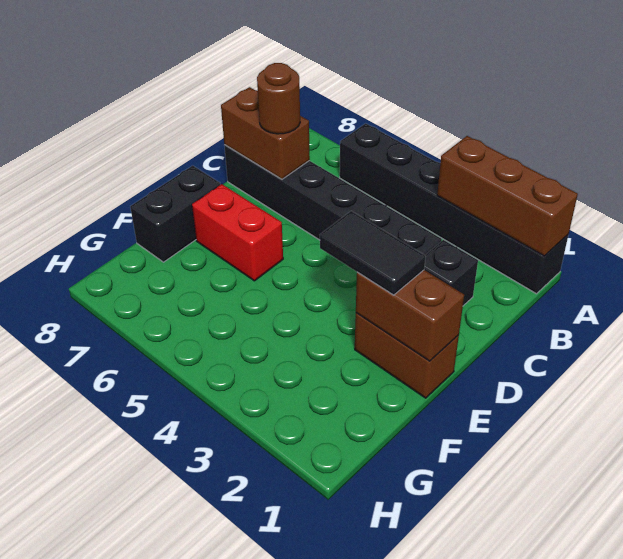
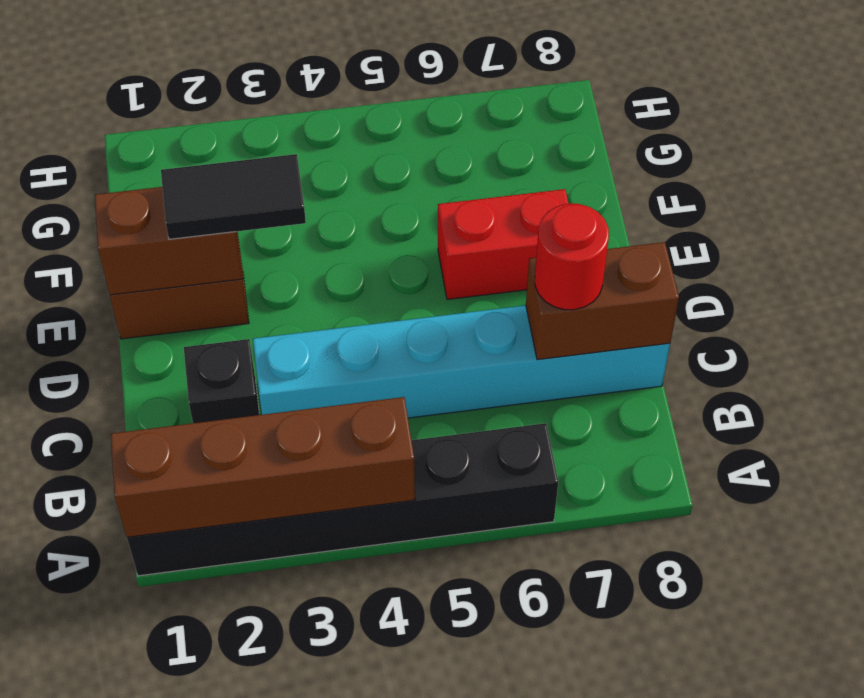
brown brick A1:A3 level 2 -> brown brick A1:A4 level 2
black brick C3:C8 level 1 -> cyan brick C3:C8 level 1
brown round brick C7 level 3 -> red round brick C7 level 3
black brick E8:F8 level 1 -> none

